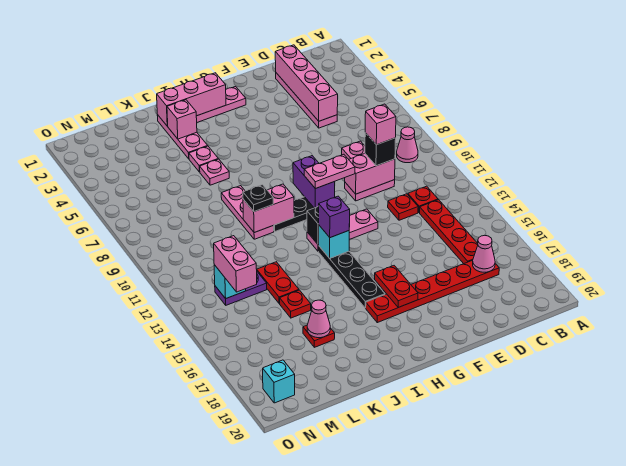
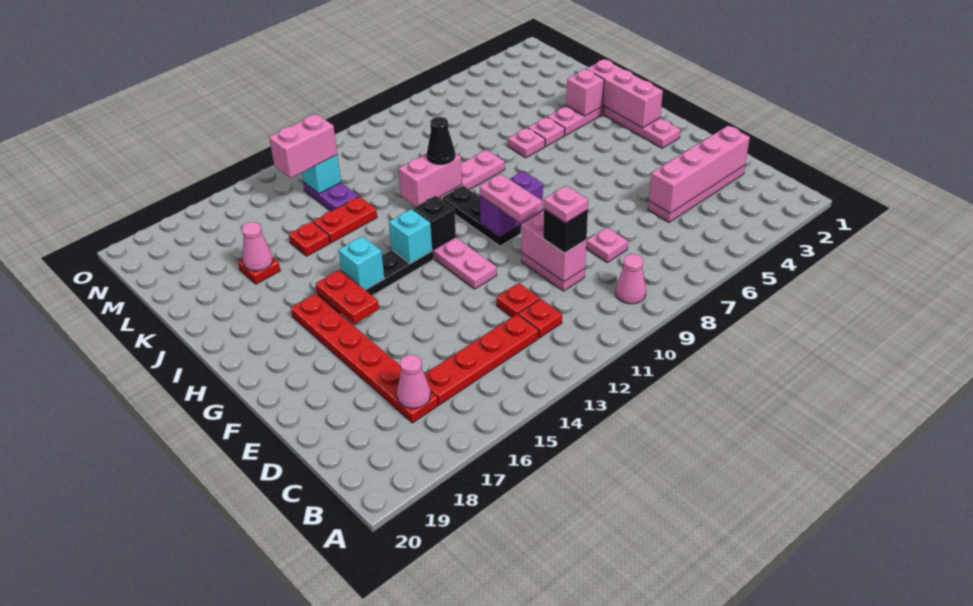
pink brick D10 level 4 -> pink plate D10 level 4
red plate G16:G17 level 2 -> red plate G16:H16 level 2
purple brick H13 level 3 -> none
pink brick I10:J10 level 2 -> pink brick J10:J11 level 2
black plate J10 level 3 -> black cone J10 level 3
cyan brick N19 level 1 -> cyan brick H15 level 2

